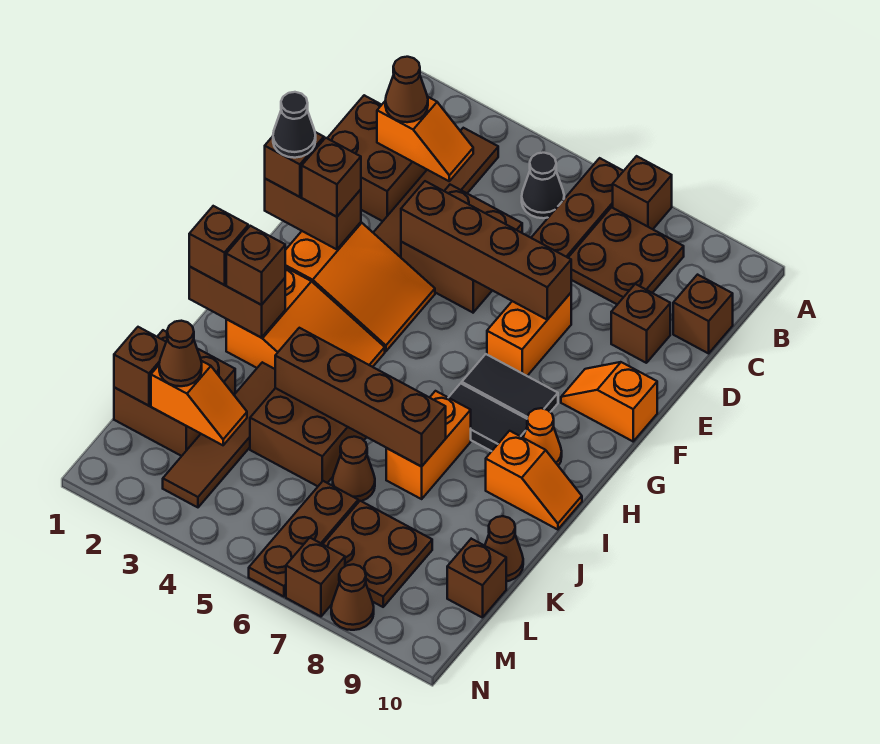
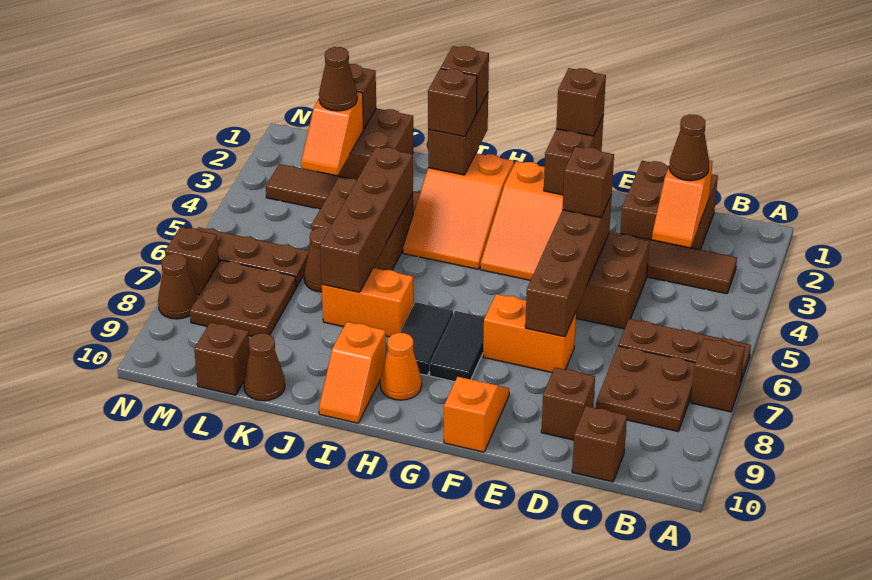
black cone B5 level 1 -> none
black cone F1 level 4 -> none
brown brick F2 level 3 -> brown brick E4 level 3

